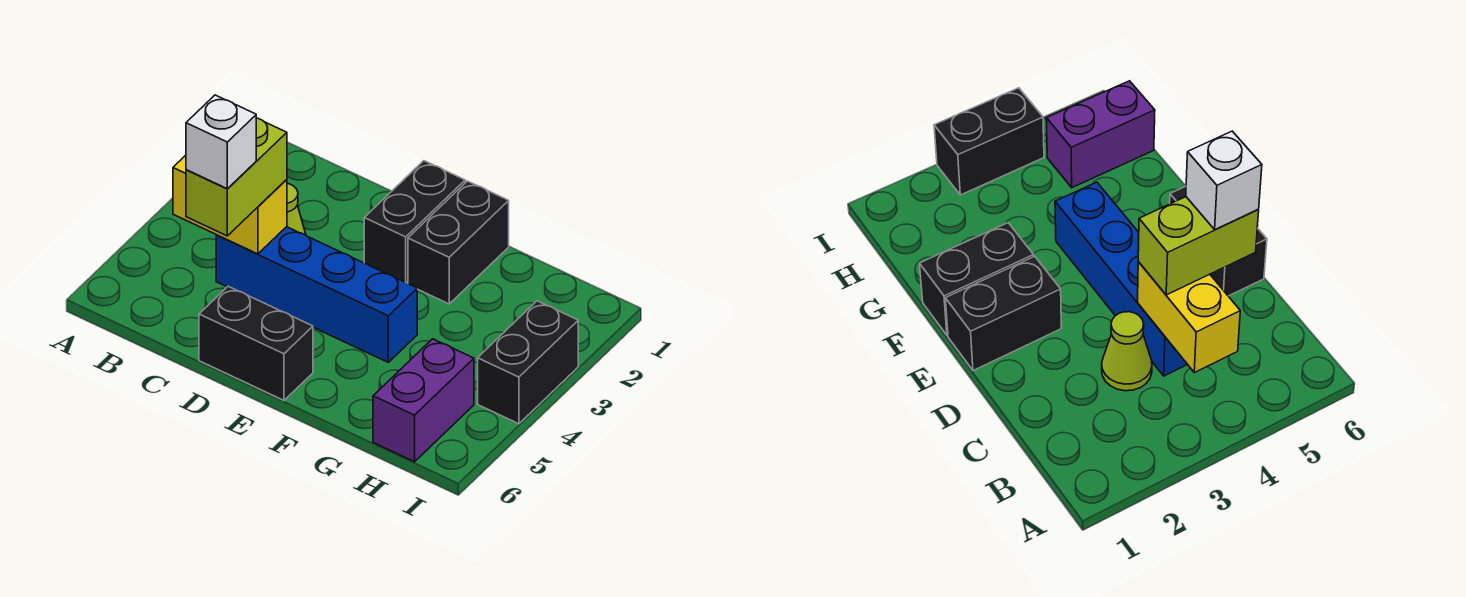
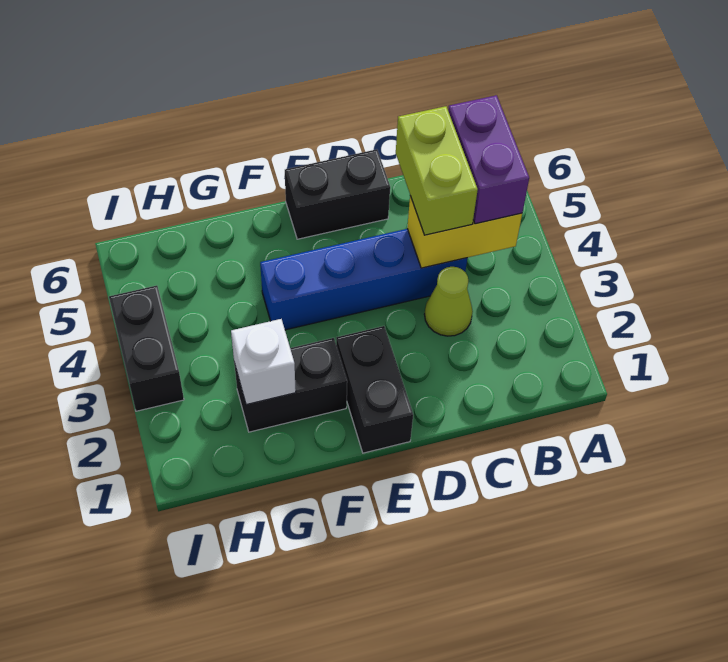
white brick C5 level 4 -> white brick G2 level 2
black brick F1:F2 level 1 -> black brick F2:G2 level 1
purple brick H5:H6 level 1 -> purple brick B4:B5 level 3

